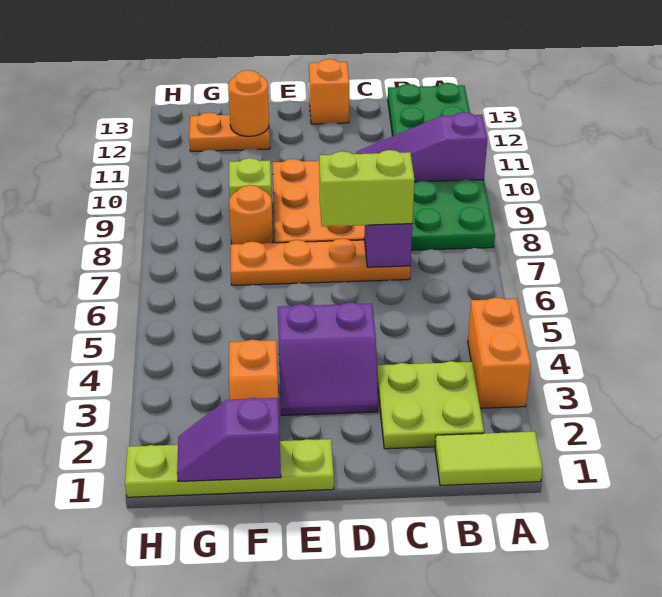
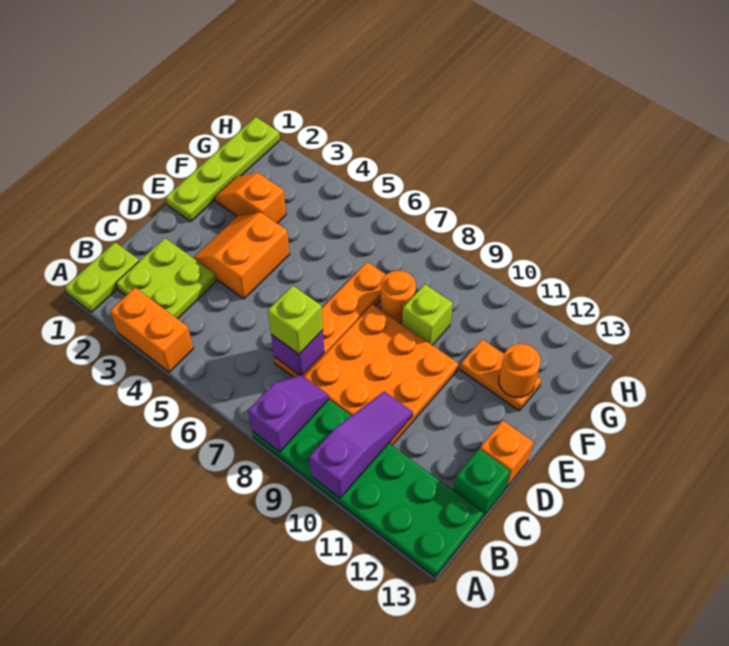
lime tile A1:B1 level 1 -> lime plate A1:B1 level 1
lime brick C7:D7 level 3 -> lime brick C7 level 3
none -> green brick C13 level 1
purple slope D3:E4 level 1 top 4 -> orange slope D3:E4 level 1 top 4
purple slope F1:G1 level 2 top F -> purple slope A8:B8 level 2 top A
orange plate F12:G12 level 1 -> orange plate F11:F12 level 1

